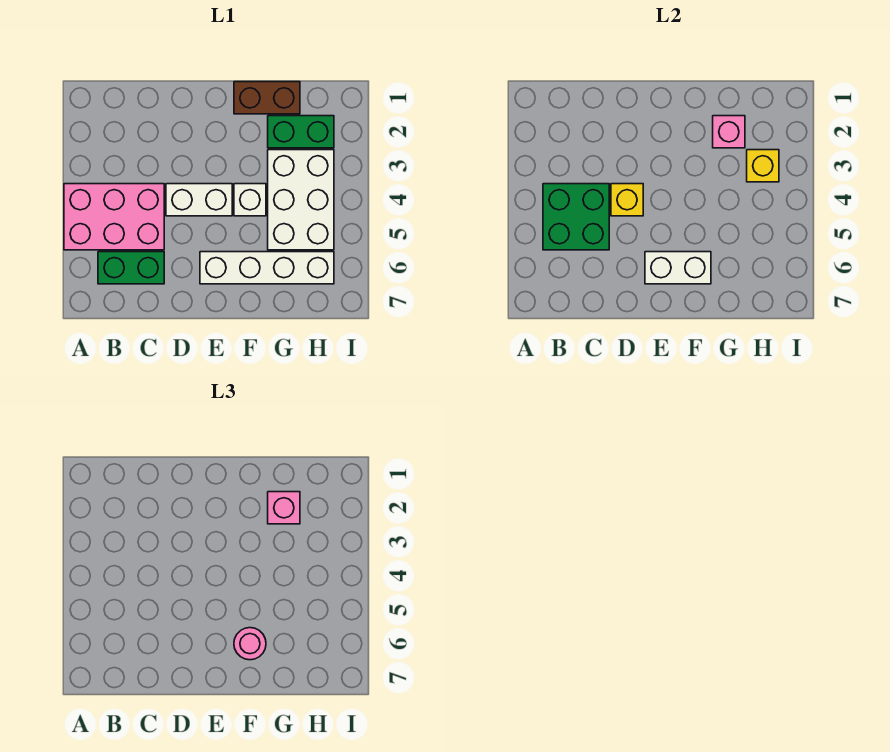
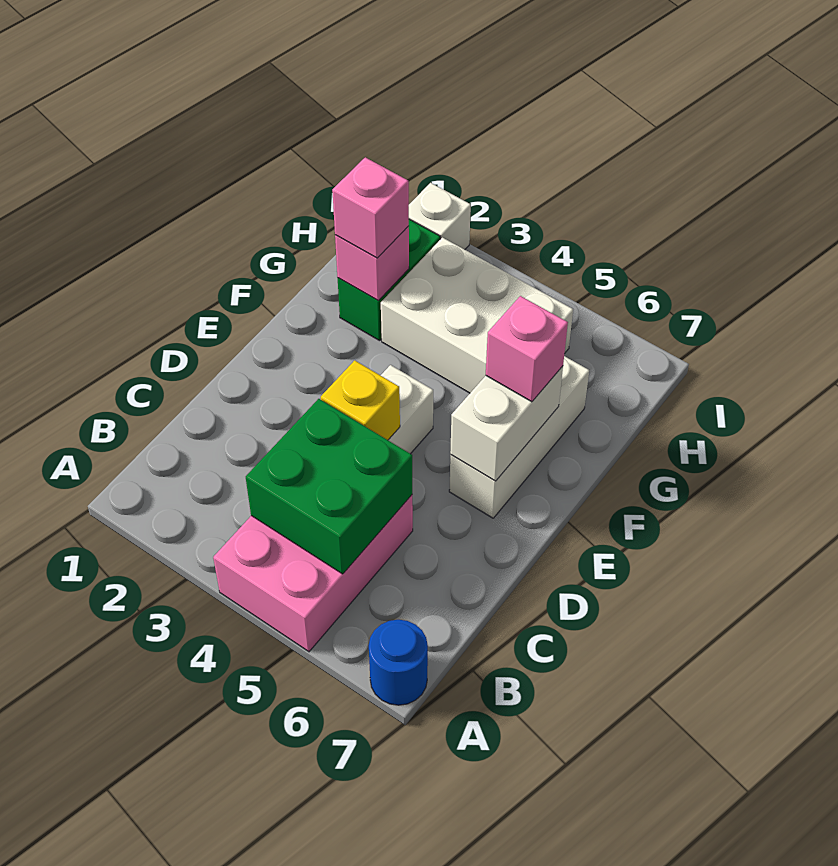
none -> blue round brick A7 level 1
green brick B6:C6 level 1 -> none
white brick E6:H6 level 1 -> white brick E6:G6 level 1
brown brick F1:G1 level 1 -> none
white brick F4 level 1 -> white brick I2 level 1
pink round brick F6 level 3 -> pink brick F6 level 3
yellow brick H3 level 2 -> none

